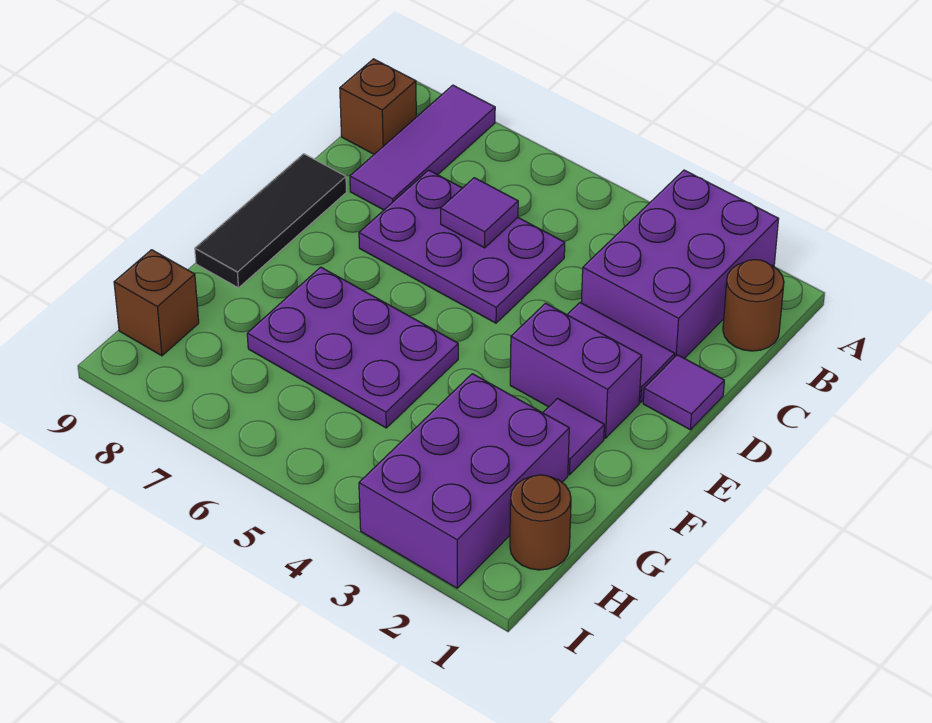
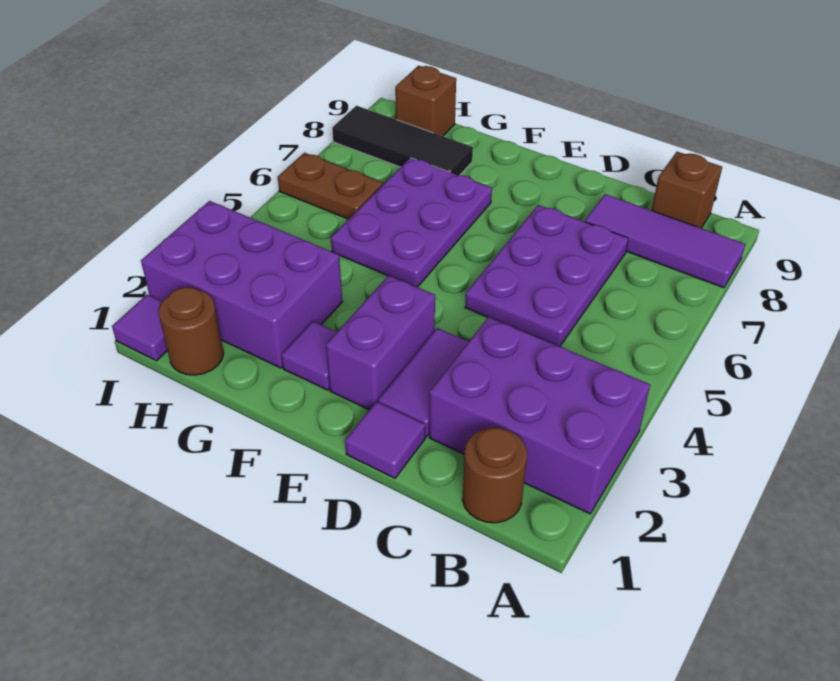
purple tile C6 level 2 -> purple tile I1 level 1
black tile D9:F9 level 1 -> black tile G8:I8 level 1
none -> brown plate H6:I6 level 1

